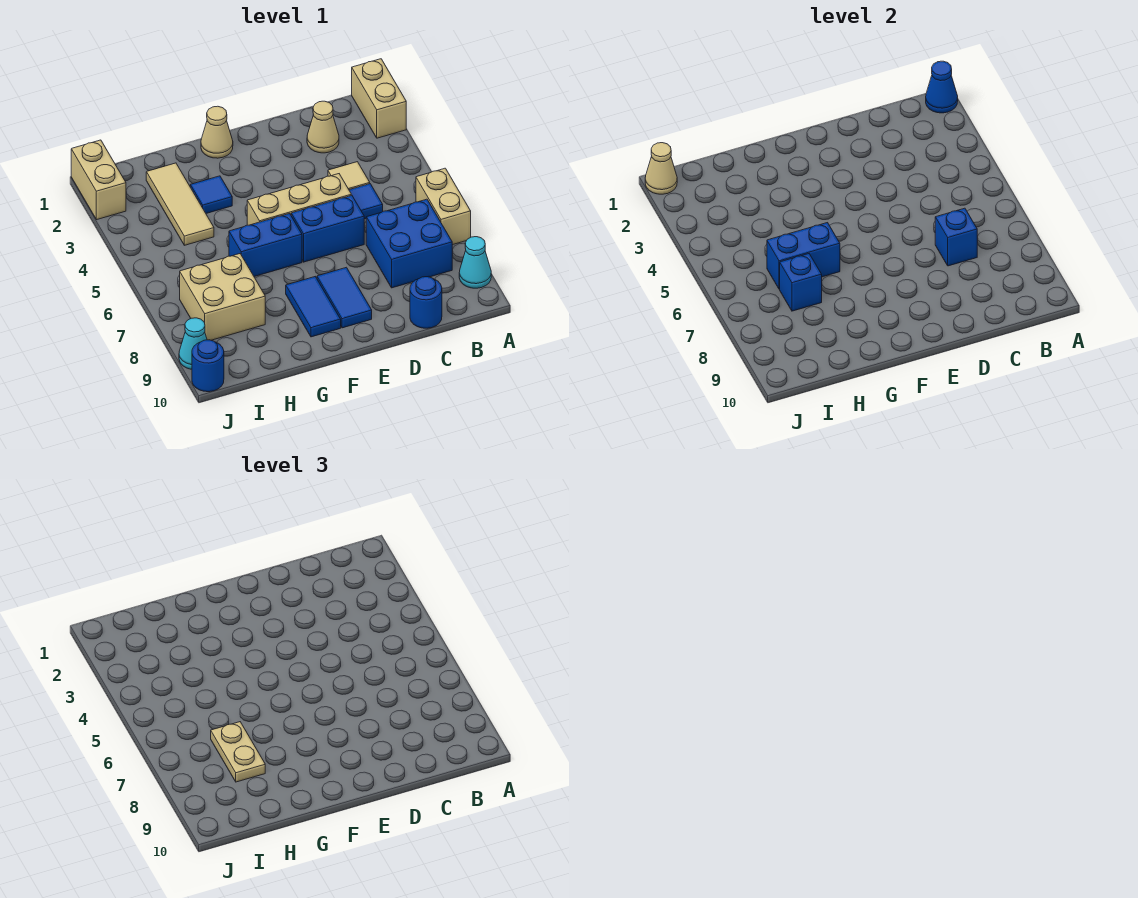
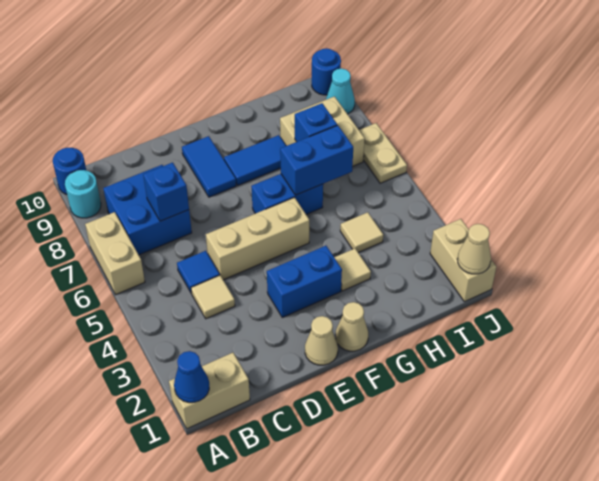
tan brick A1:A2 level 1 -> tan brick A1:B1 level 1
cyan cone A9 level 1 -> cyan round brick A9 level 1
tan cone C2 level 1 -> tan cone E1 level 1
blue round brick C10 level 1 -> blue round brick A10 level 1
blue brick D6:E6 level 1 -> blue brick E3:F3 level 1
blue tile F8:F9 level 1 -> blue tile F8:G8 level 1
blue tile G3 level 1 -> tan tile G3 level 1
tan tile H2:H4 level 1 -> tan tile H4 level 1
tan plate H7:H8 level 3 -> tan plate J6:J7 level 1

